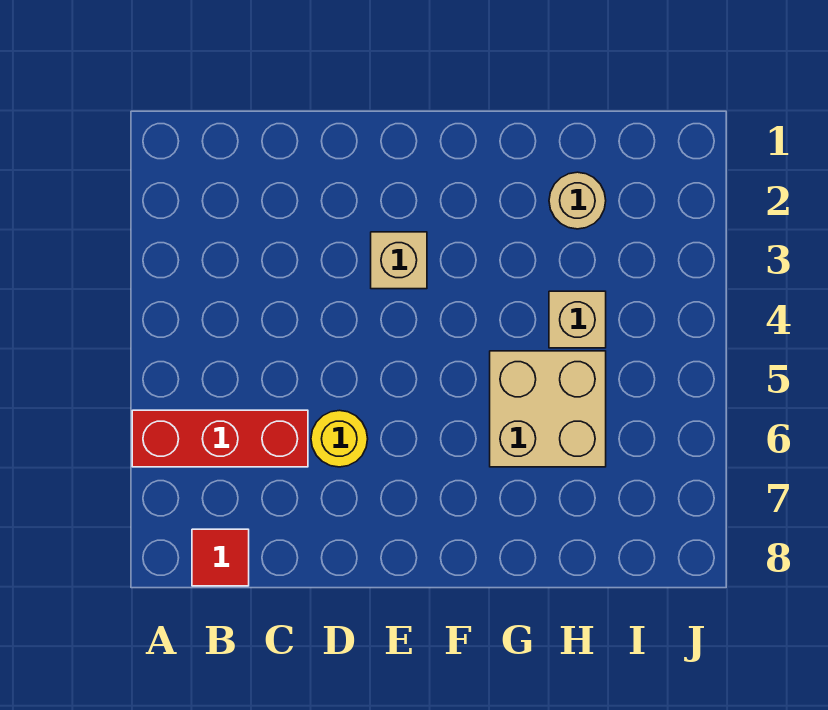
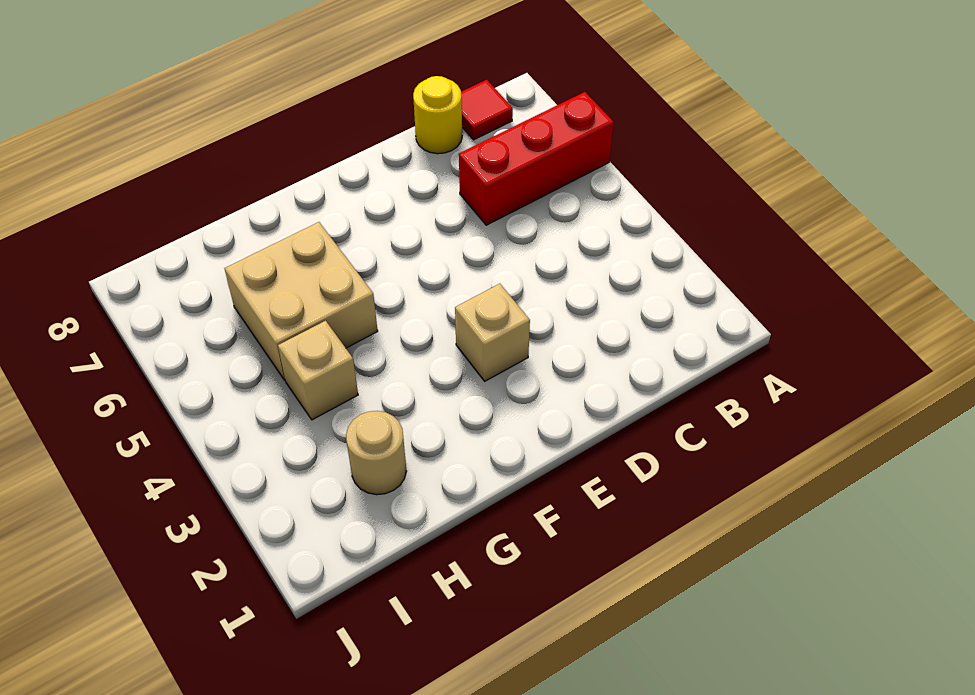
yellow round brick D6 level 1 -> yellow round brick C8 level 1

